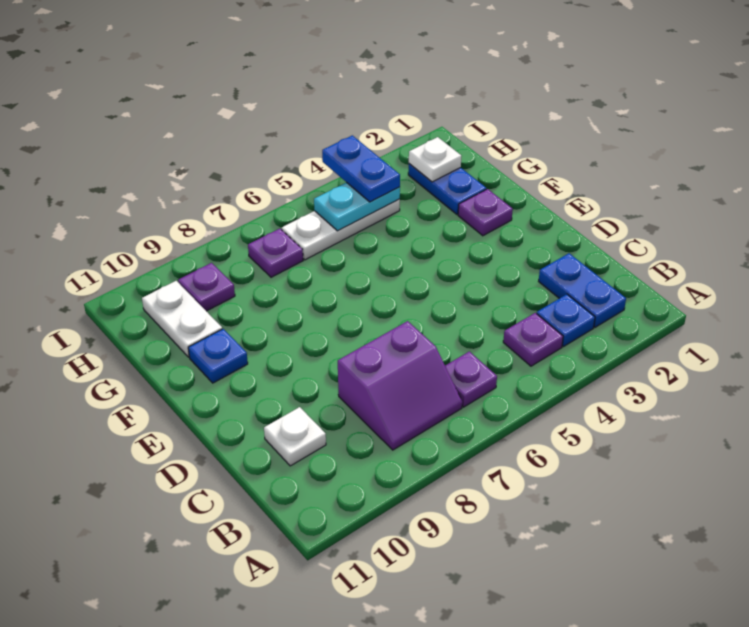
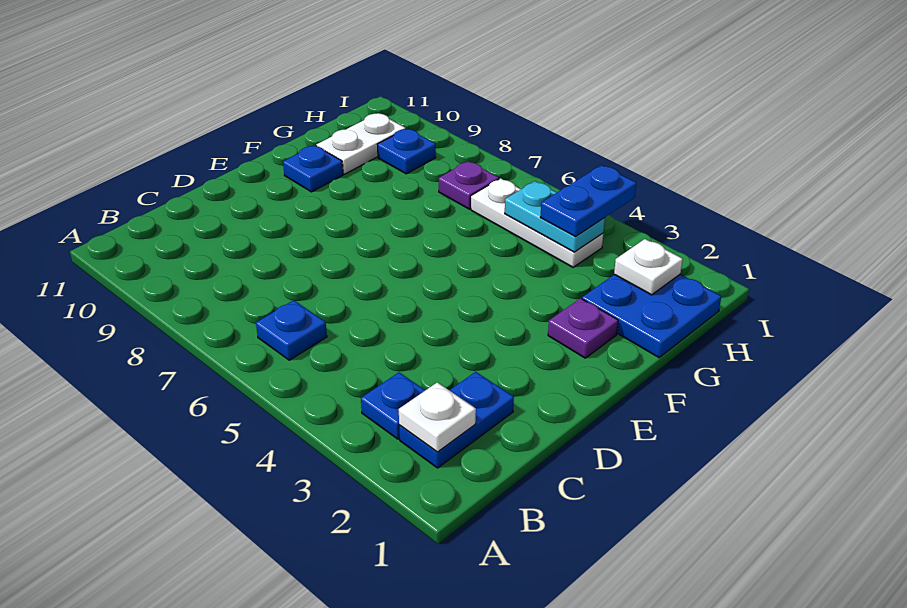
purple plate B4 level 1 -> none
purple plate B6 level 1 -> blue plate B6 level 1
purple slope B7:C8 level 1 top C -> none
white plate C10 level 1 -> white plate B2 level 2
blue plate G2:H2 level 1 -> blue plate G1:H2 level 1
purple plate H9 level 1 -> blue plate H9 level 1

